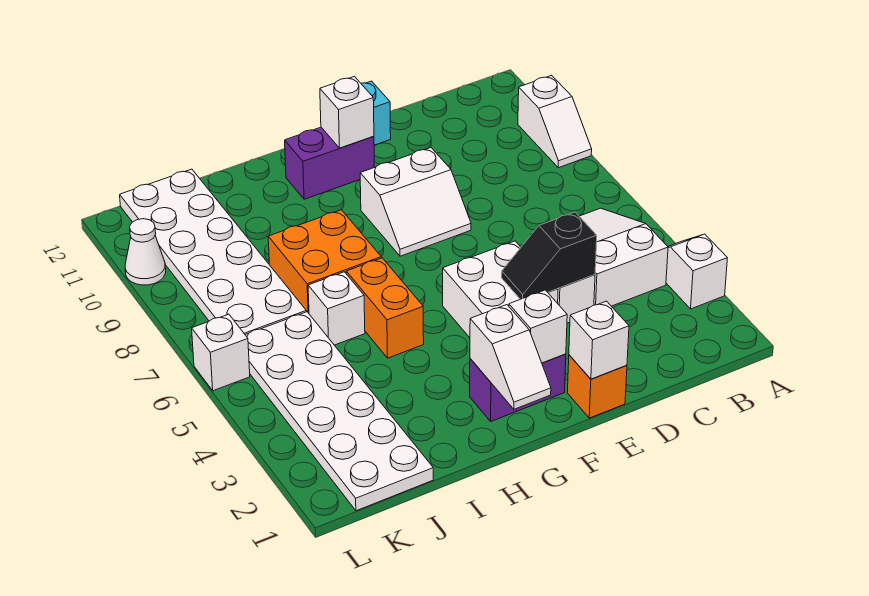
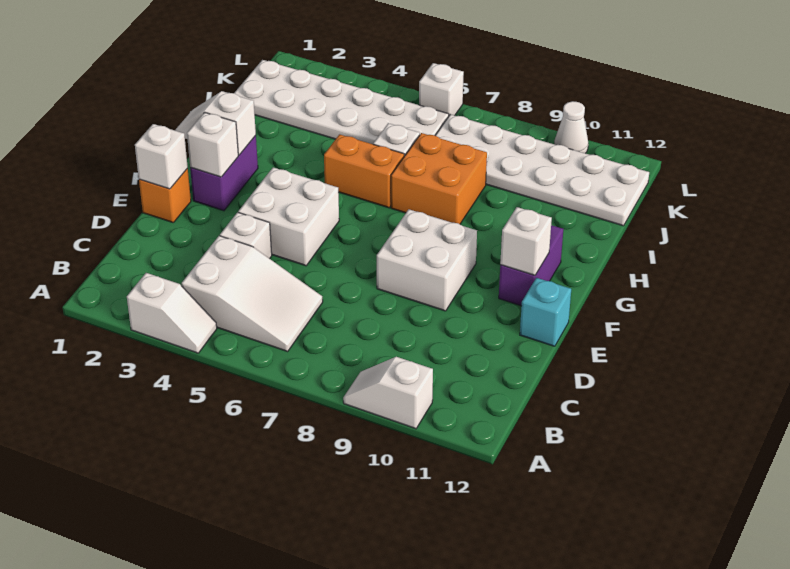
black slope D4:E4 level 2 top D -> none
white slope E8:F9 level 1 top 9 -> white brick E8:F9 level 1

